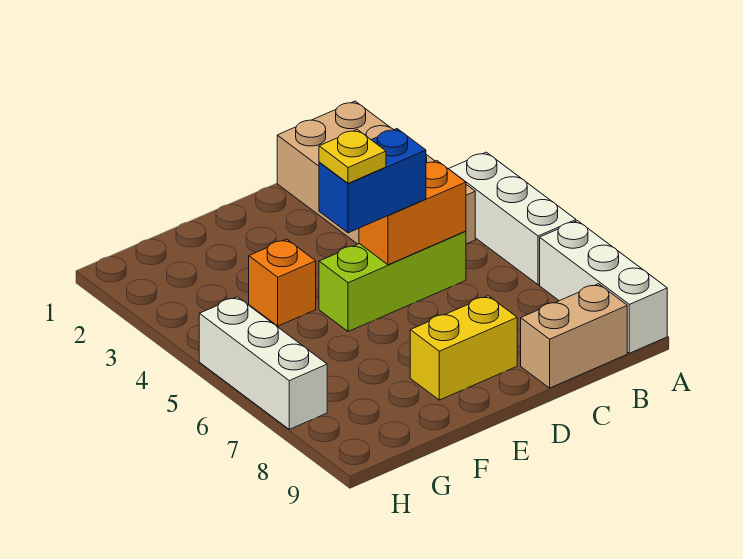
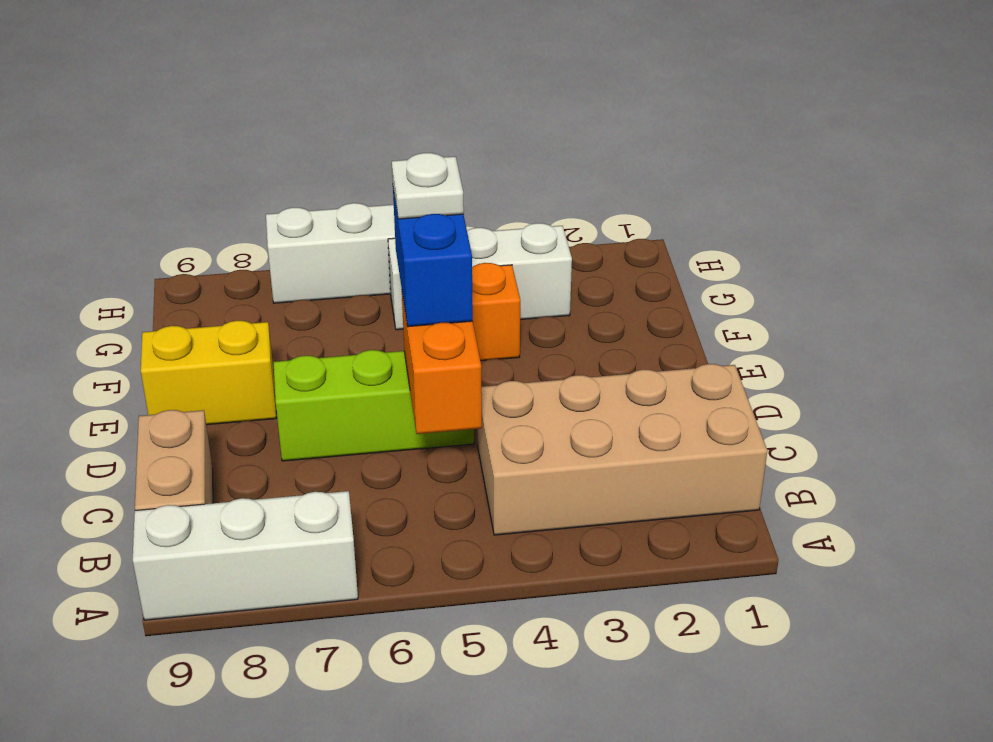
white brick A4:A6 level 1 -> white brick G3:G5 level 1
lime brick C5:E5 level 1 -> lime brick D5:D7 level 1
yellow brick D8:E8 level 1 -> yellow brick E8:E9 level 1
yellow plate E5 level 4 -> white plate E5 level 4

